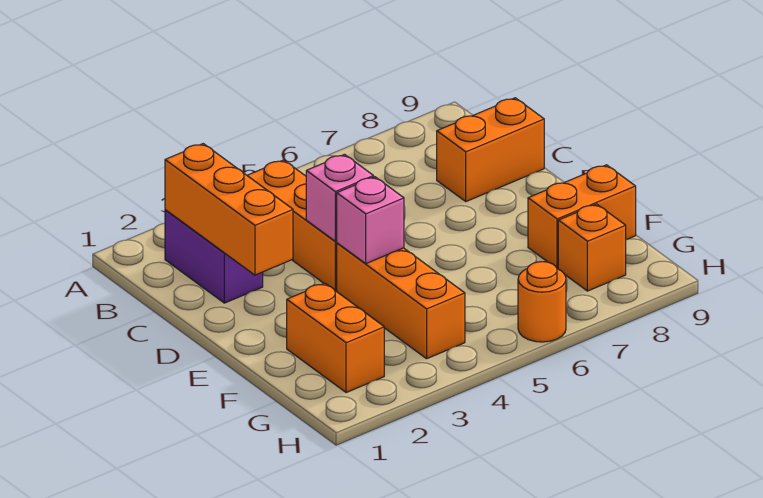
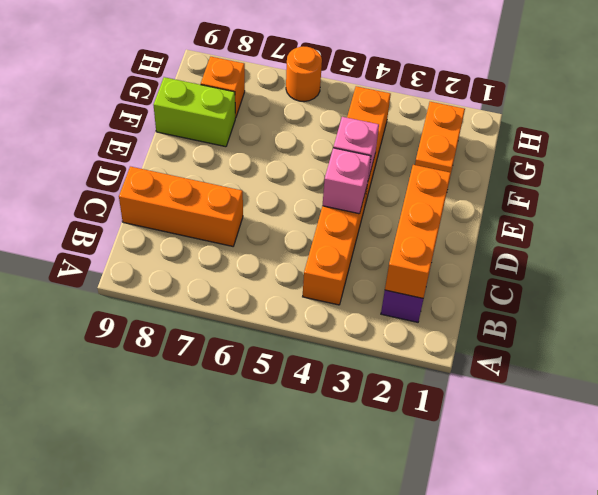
orange brick C8:C9 level 1 -> orange brick C7:C9 level 1
orange brick F8:F9 level 1 -> lime brick F8:F9 level 1

